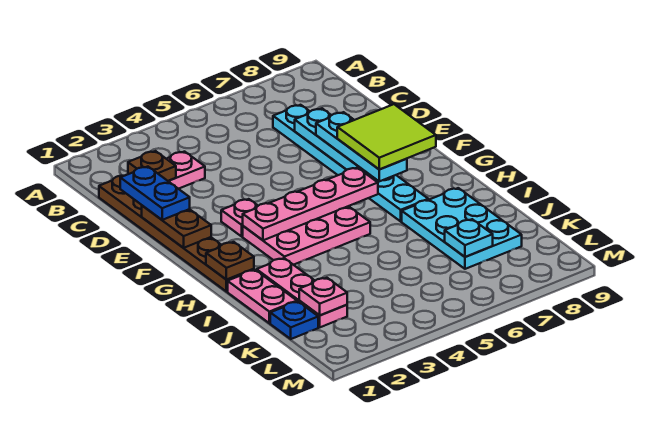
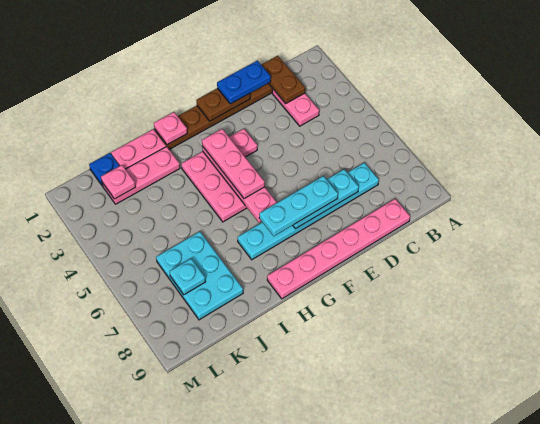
brown plate C2 level 2 -> brown plate C1:C2 level 2
none -> pink plate C9:H9 level 1
lime tile F7:G8 level 4 -> none
none -> pink plate G3:G5 level 3
brown plate H1 level 2 -> pink plate H1 level 2
cyan plate I7:K8 level 1 -> cyan plate J6:K8 level 1

